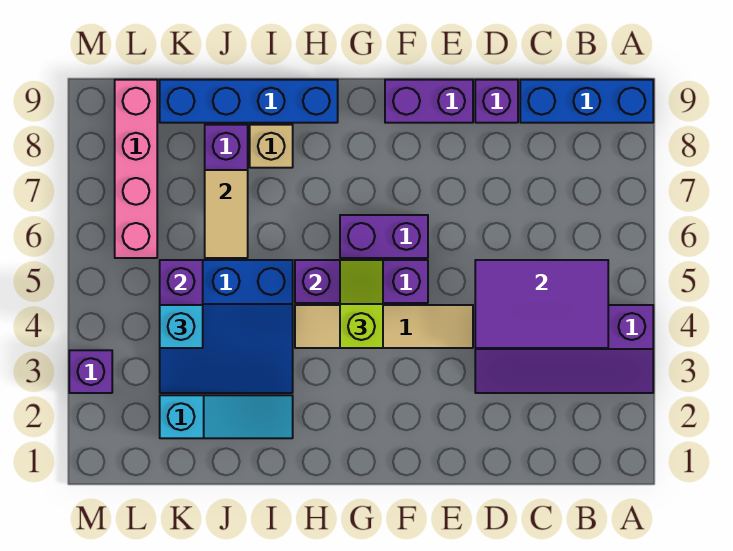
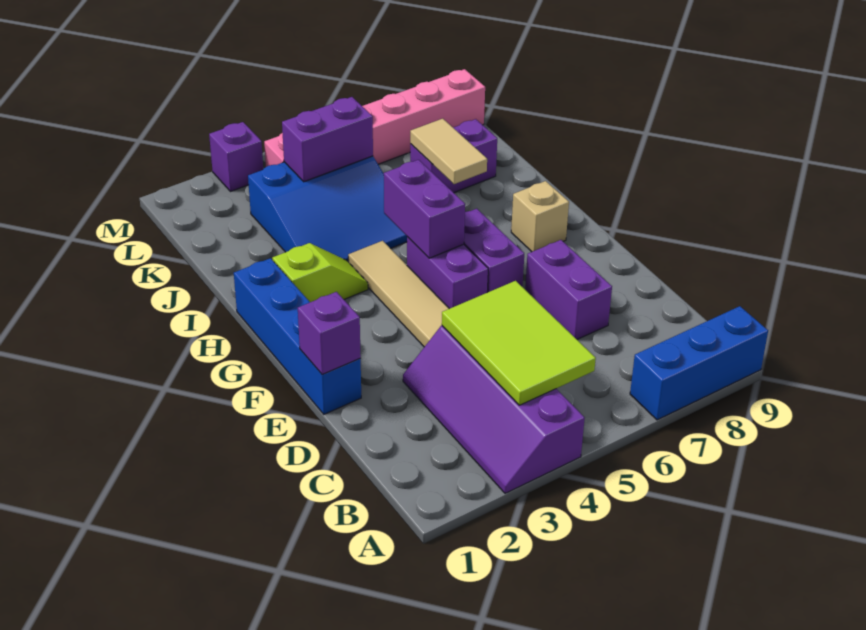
blue brick A9:C9 level 1 -> blue brick A7:A9 level 1
purple tile B4:D5 level 2 -> lime tile B4:D5 level 2
purple brick D9 level 1 -> purple brick E1 level 2
purple brick E9:F9 level 1 -> purple brick D7:E7 level 1
lime slope G4:G5 level 3 top 4 -> lime slope H2:H3 level 1 top 2
blue brick H9:K9 level 1 -> blue brick E1:H1 level 1
cyan slope I2:K2 level 1 top K -> none
blue slope I3:K5 level 1 top 5 -> blue slope I3:K5 level 1 top K
tan brick I8 level 1 -> tan brick G8 level 1
tan tile J6:J7 level 2 -> tan tile I7:J7 level 2
cyan brick K4 level 3 -> none
pink brick L6:L9 level 1 -> pink brick L4:L9 level 1

